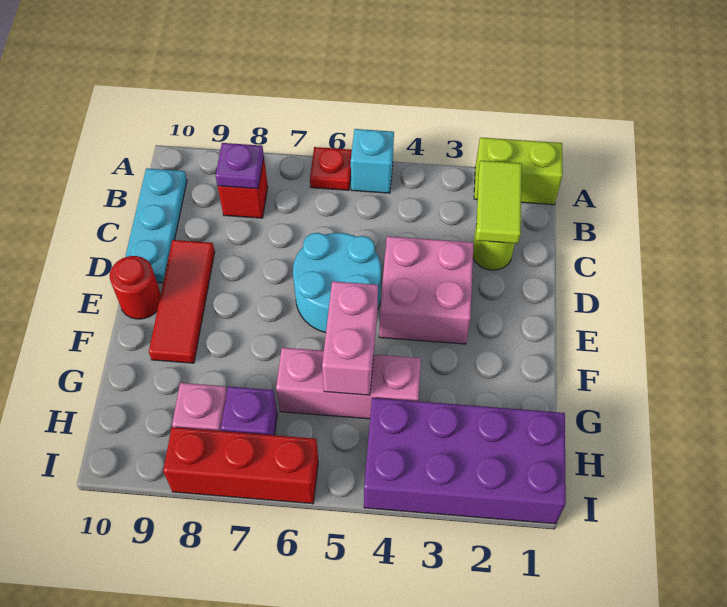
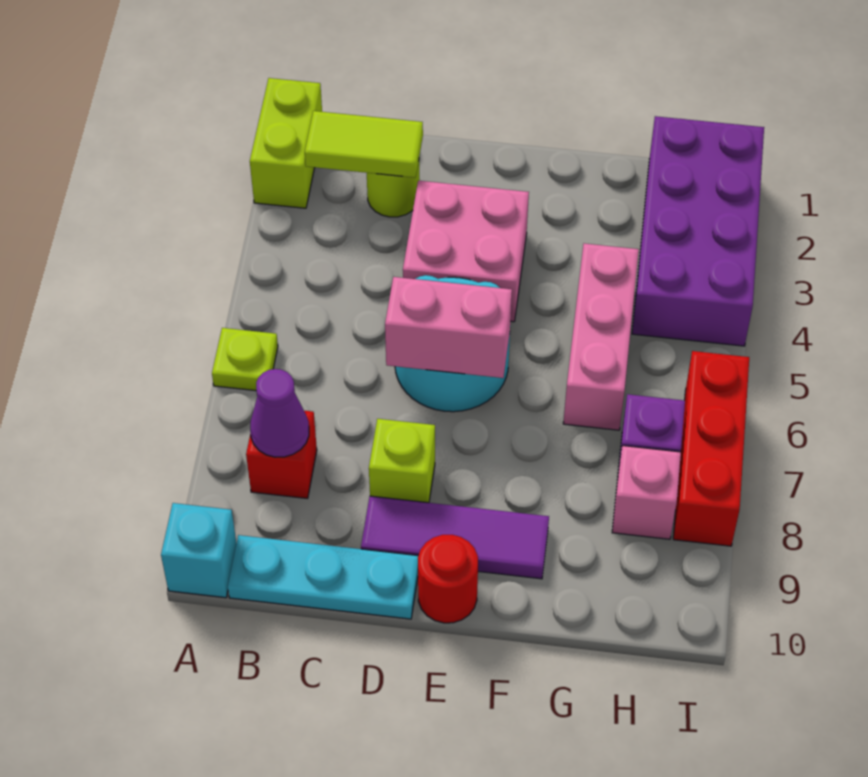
cyan brick A5 level 1 -> cyan brick A10 level 1
red plate A6 level 1 -> lime plate A6 level 1
purple plate B8 level 2 -> purple cone B8 level 2
none -> lime brick D8 level 1
red tile D9:F9 level 1 -> purple tile D9:F9 level 1
pink brick F5:G5 level 2 -> pink brick D6:E6 level 2

